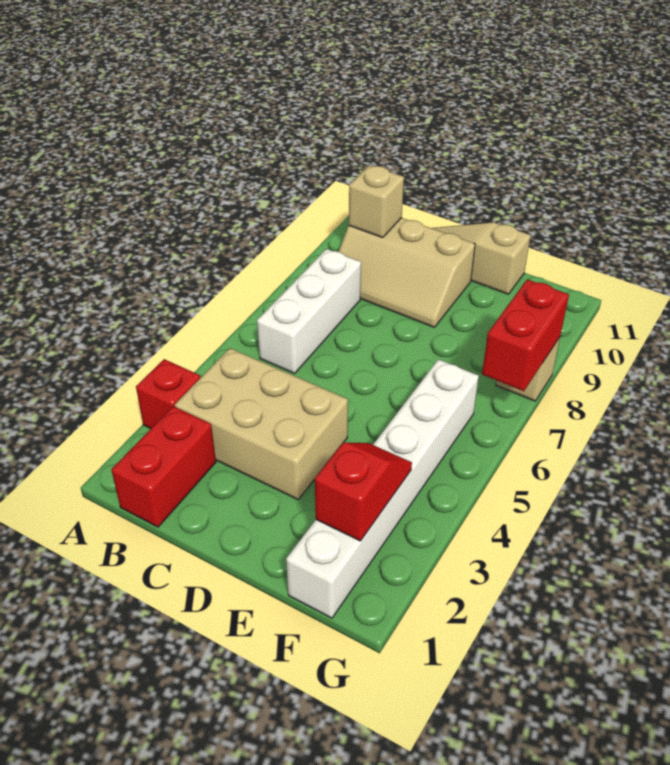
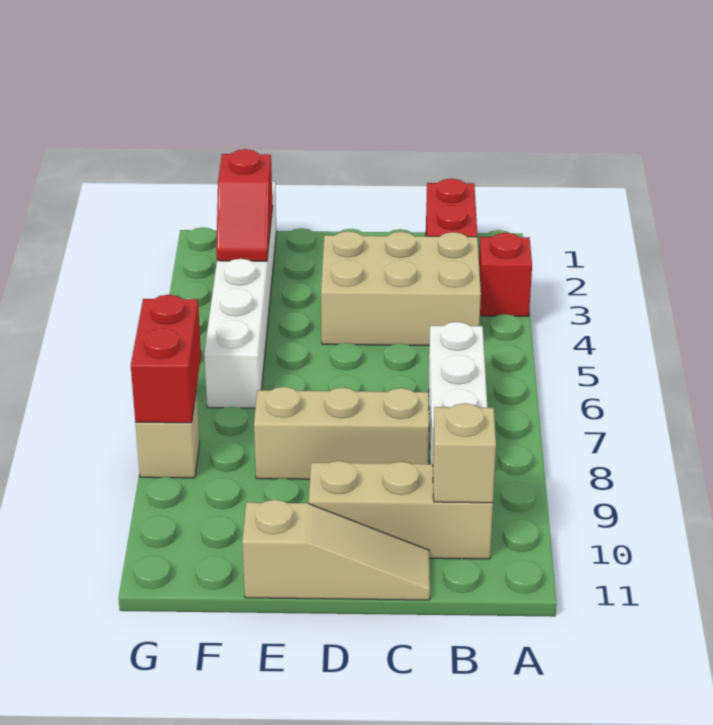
none -> tan brick C8:E8 level 1

